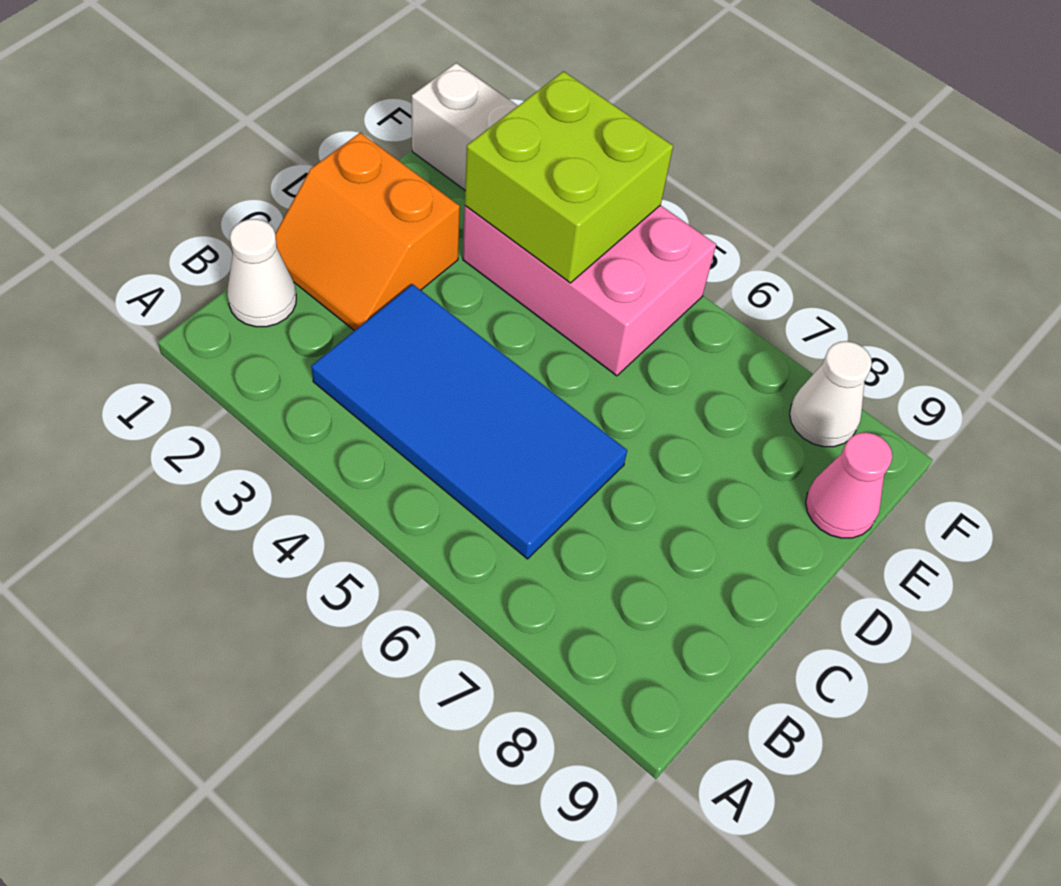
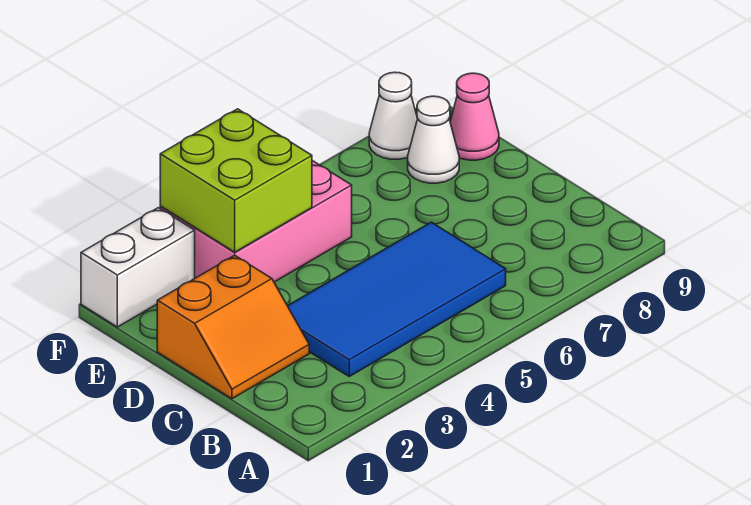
white cone B1 level 1 -> white cone E8 level 1

